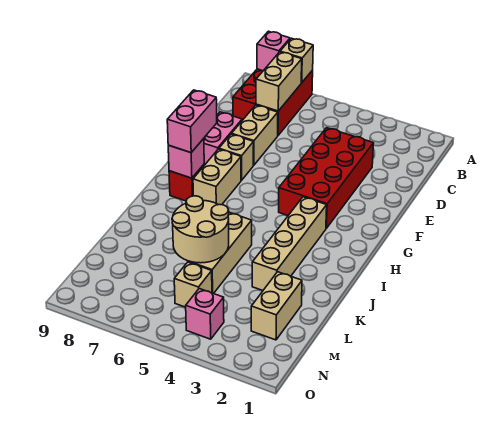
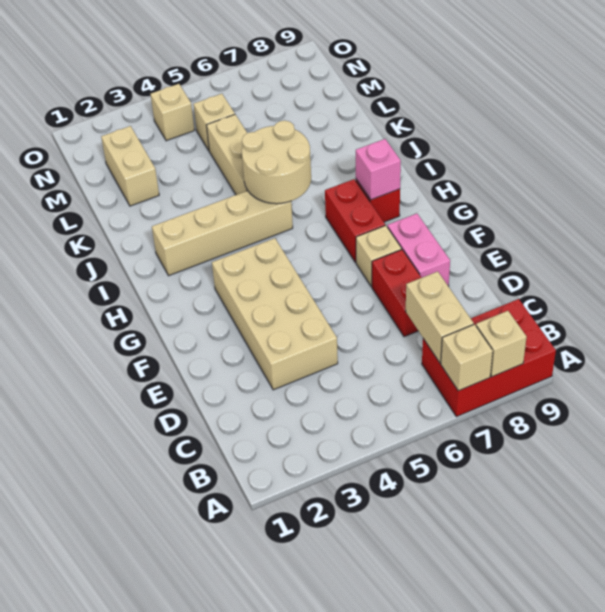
red brick A7:C8 level 1 -> red brick A7:B9 level 1
pink brick A8 level 2 -> tan brick A8 level 2
red brick D3:G4 level 1 -> tan brick D3:G4 level 1
tan brick D7:E7 level 1 -> red brick D7:E7 level 1
tan brick G7:H7 level 1 -> red brick G7:H7 level 1
pink brick G8:H8 level 3 -> none
tan brick H3:K3 level 1 -> tan brick I2:I5 level 1
tan round brick K5:L6 level 2 -> tan round brick I5:J6 level 2
pink brick N4 level 1 -> tan brick N4 level 1

